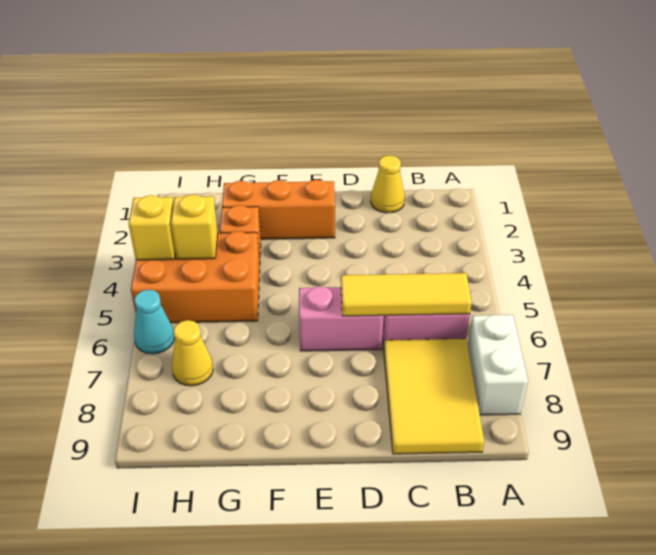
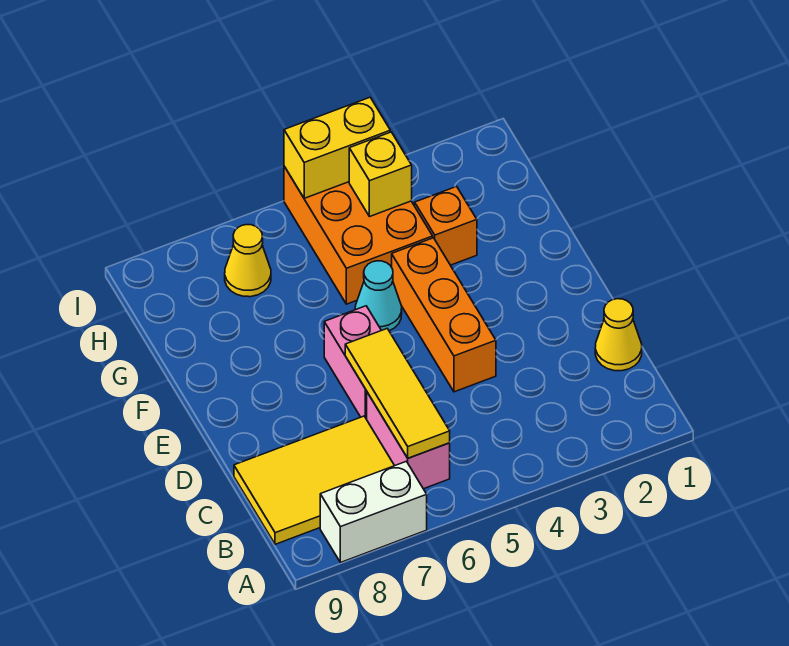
orange brick E2:G2 level 1 -> orange brick D4:F4 level 1
yellow brick I4 level 2 -> yellow brick I4:I5 level 2
cyan cone I6 level 1 -> cyan cone F5 level 1

